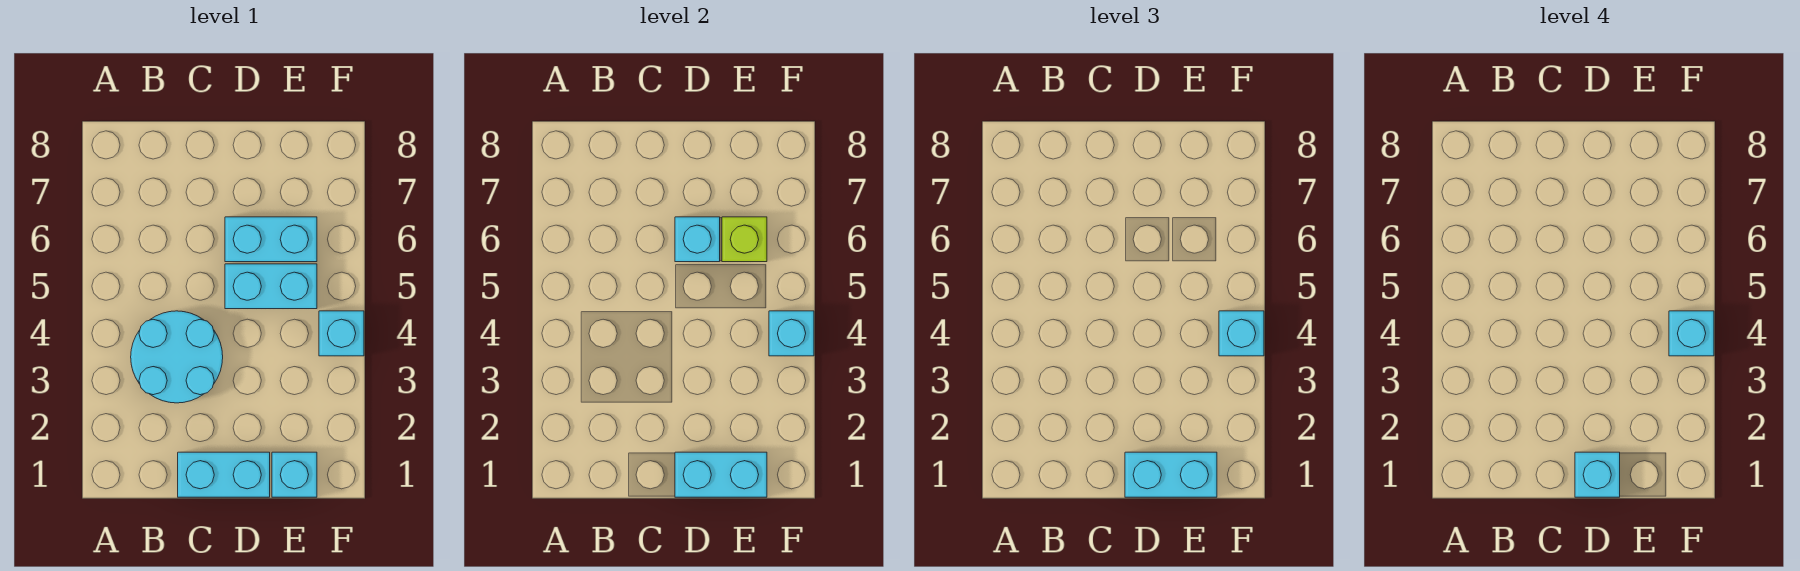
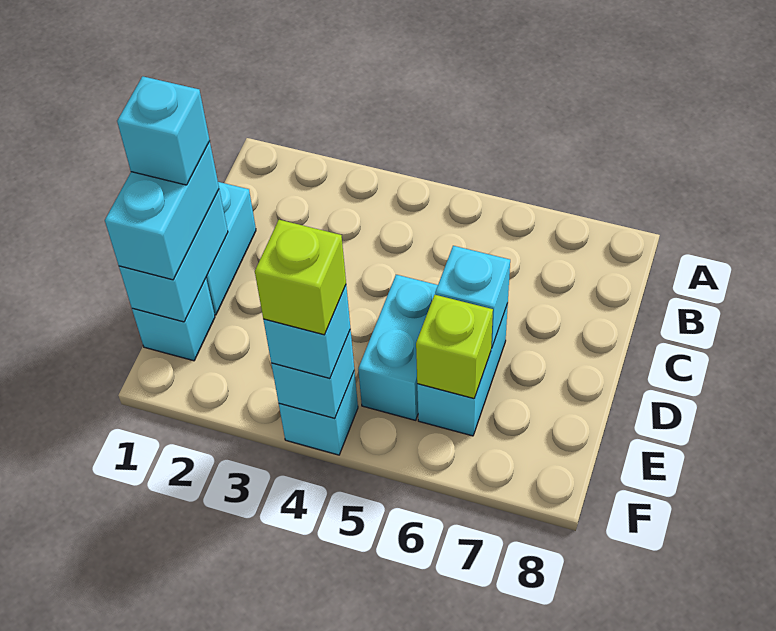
cyan round brick B3:C4 level 1 -> none
cyan brick F4 level 4 -> lime brick F4 level 4

